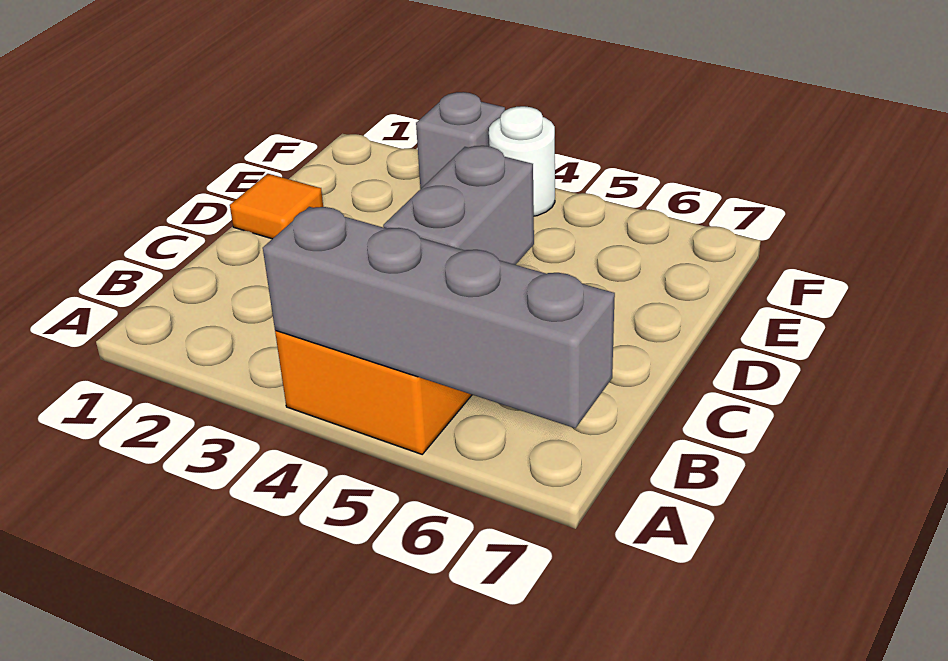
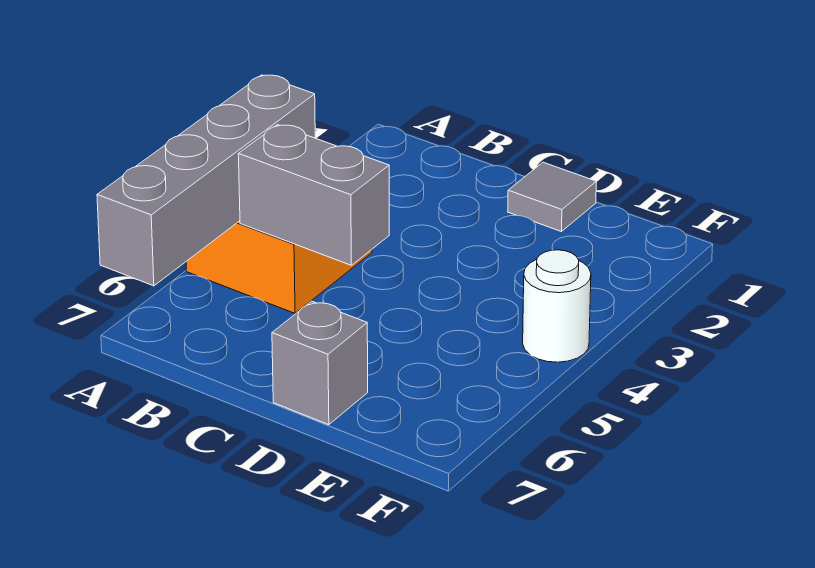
orange tile D1 level 1 -> grey tile D1 level 1
grey brick F3 level 1 -> grey brick D7 level 1

